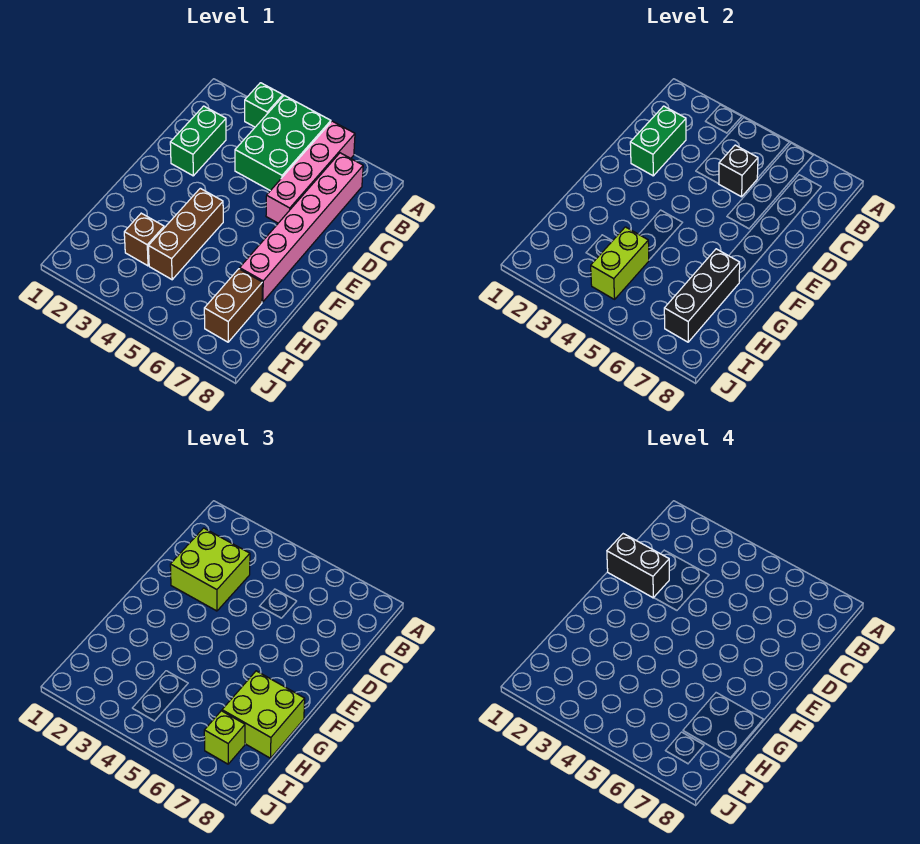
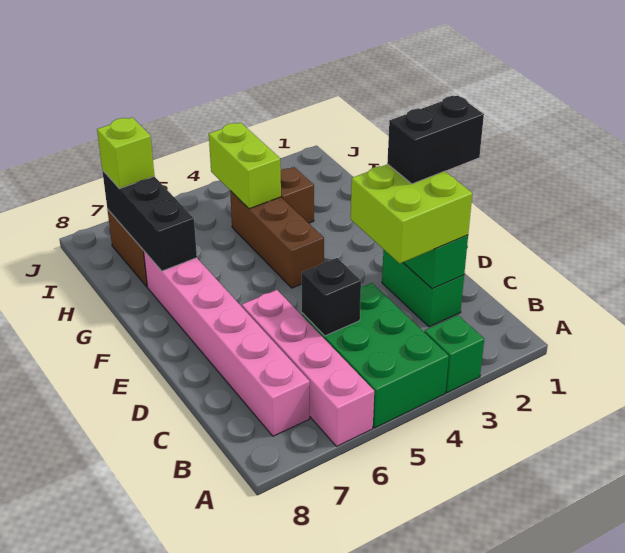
lime brick G7:H8 level 3 -> none

